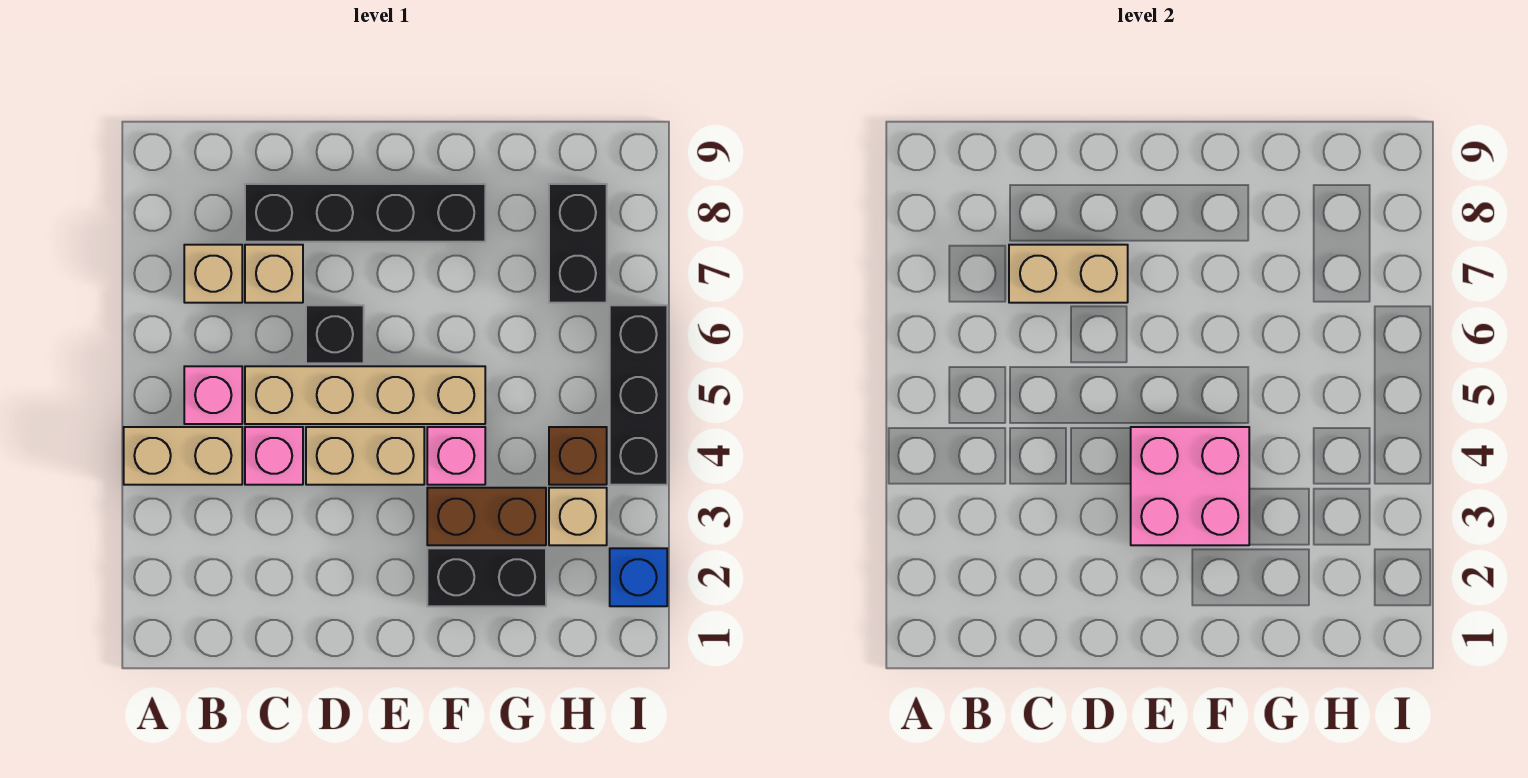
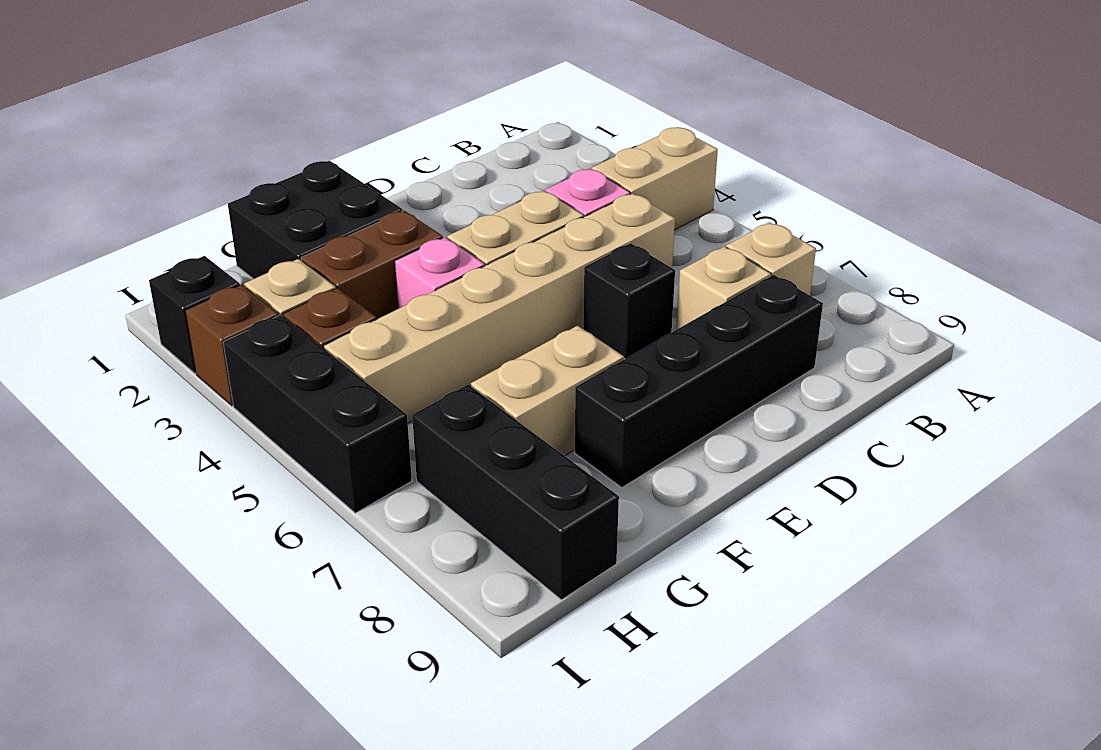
pink brick B5 level 1 -> none
tan brick C5:F5 level 1 -> tan brick C5:H5 level 1
tan brick C7:D7 level 2 -> tan brick F7:G7 level 1
pink brick E3:F4 level 2 -> none
black brick F2:G2 level 1 -> black brick F1:G2 level 1
black brick H7:H8 level 1 -> black brick H7:H9 level 1
blue brick I2 level 1 -> black brick I2 level 1
none -> brown brick I3 level 1

